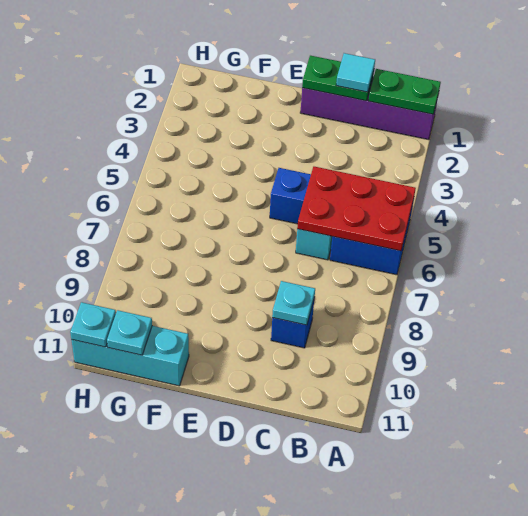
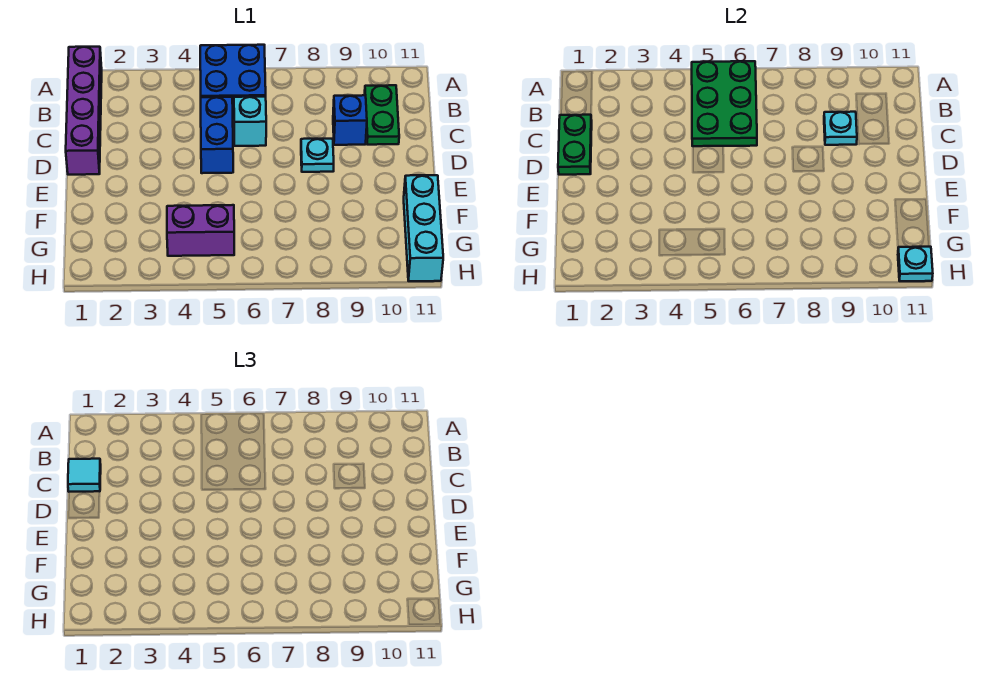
green plate A1:B1 level 2 -> green plate B10:C10 level 1
red plate A5:C6 level 2 -> green plate A5:C6 level 2
none -> purple brick G4:G5 level 1
cyan plate G11 level 2 -> cyan plate D8 level 1

